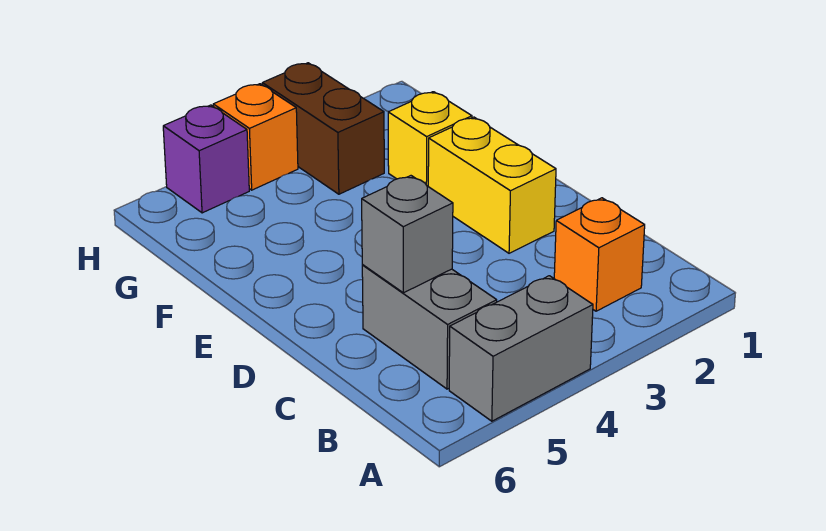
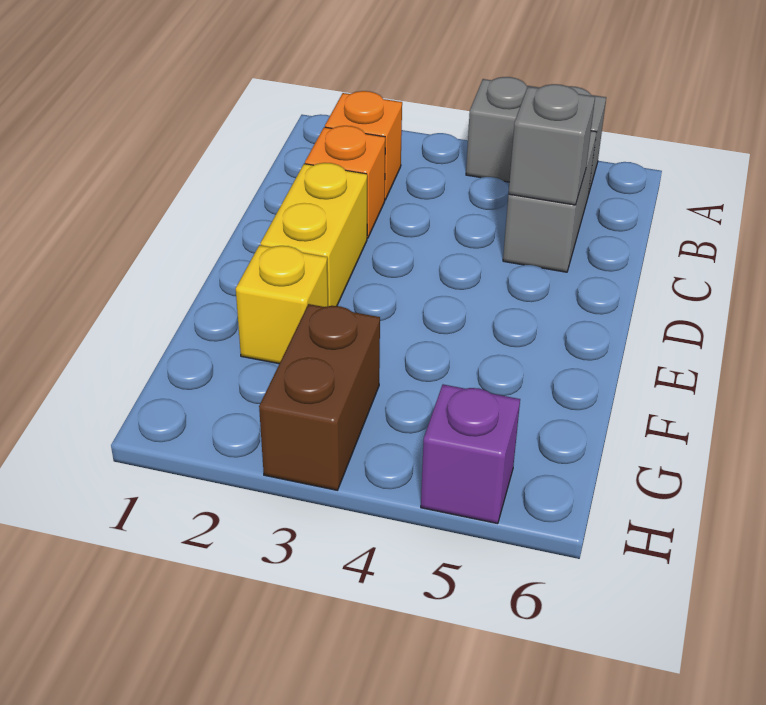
orange brick H4 level 1 -> orange brick C2 level 1

